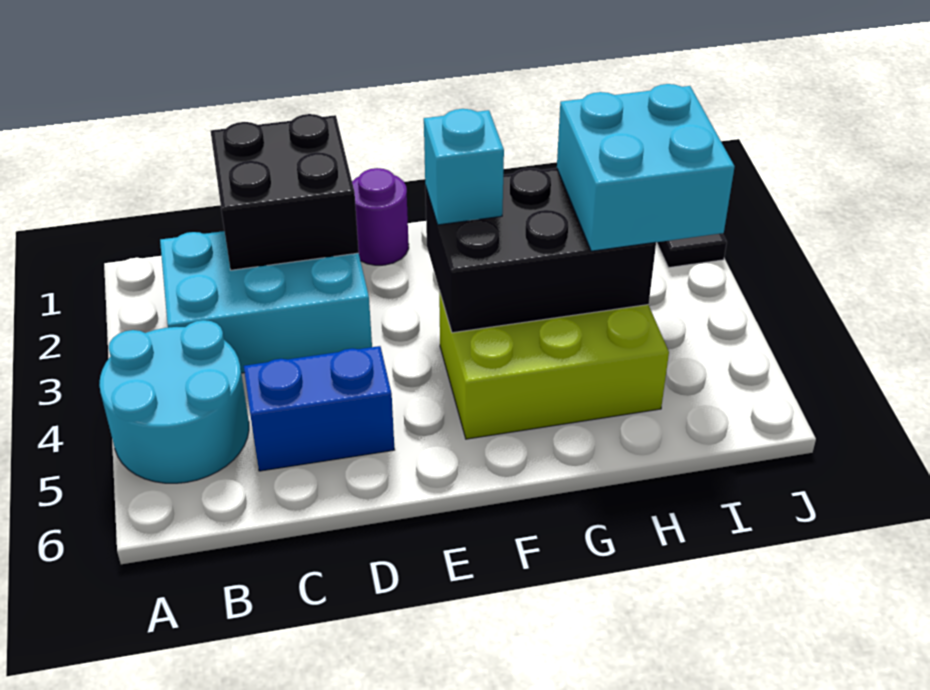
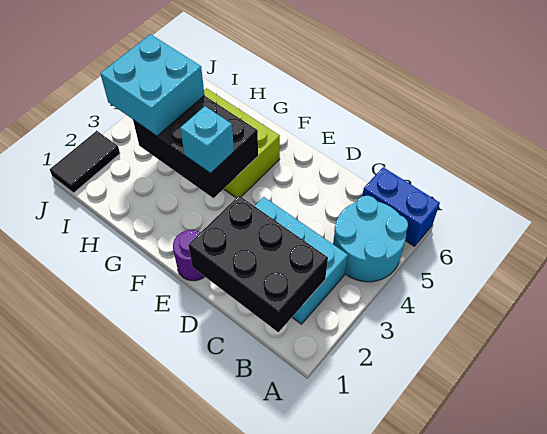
black brick C1:D2 level 2 -> black brick B1:D2 level 2
blue brick C5:D5 level 1 -> blue brick A6:B6 level 1

